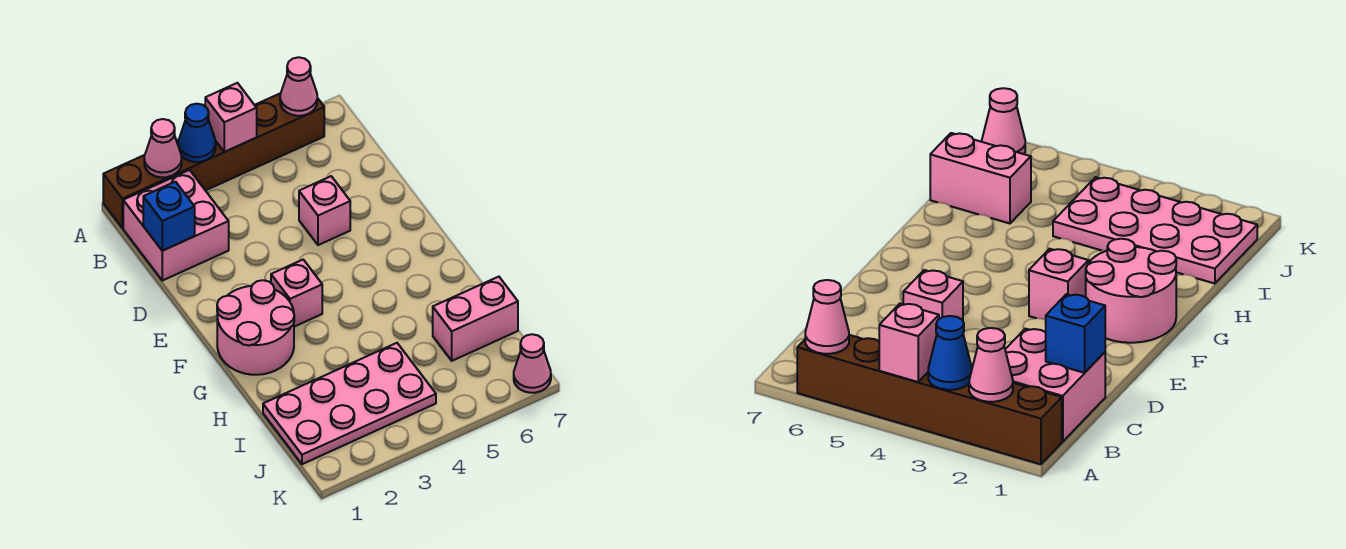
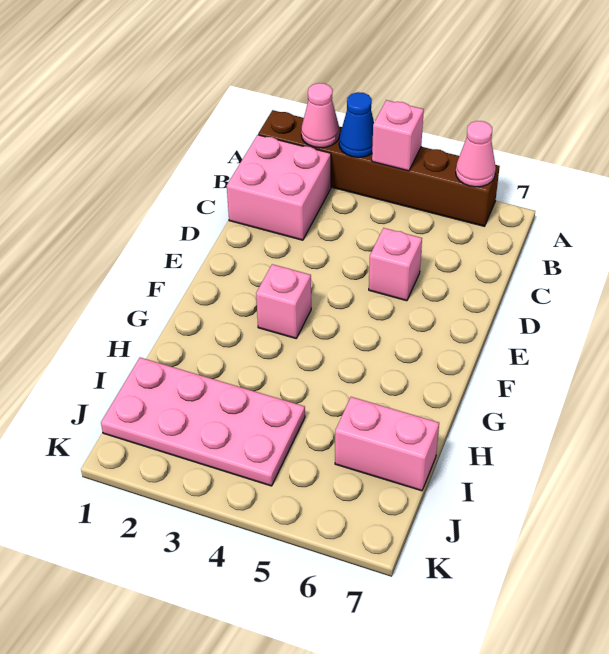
blue brick C1 level 2 -> none
pink round brick F1:G2 level 1 -> none
pink cone K7 level 1 -> none

